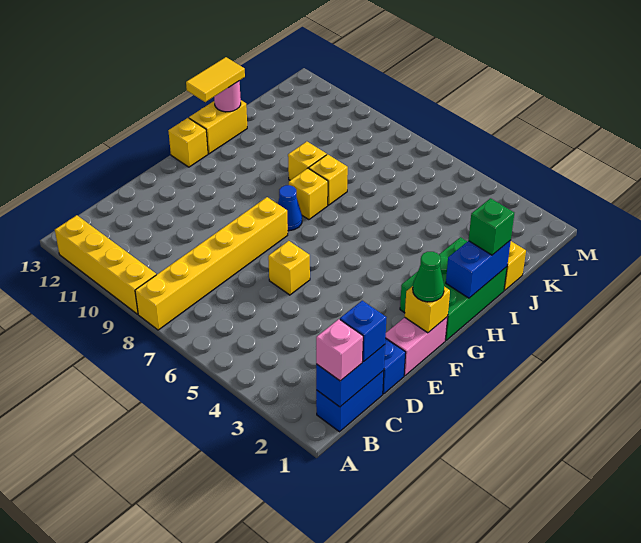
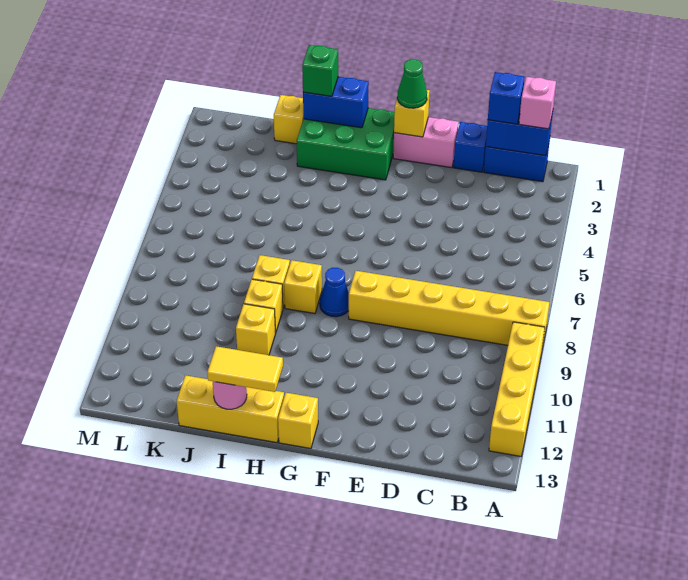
yellow brick E6 level 1 -> yellow brick I10 level 1
yellow brick H13:I13 level 1 -> yellow brick H13:J13 level 1

